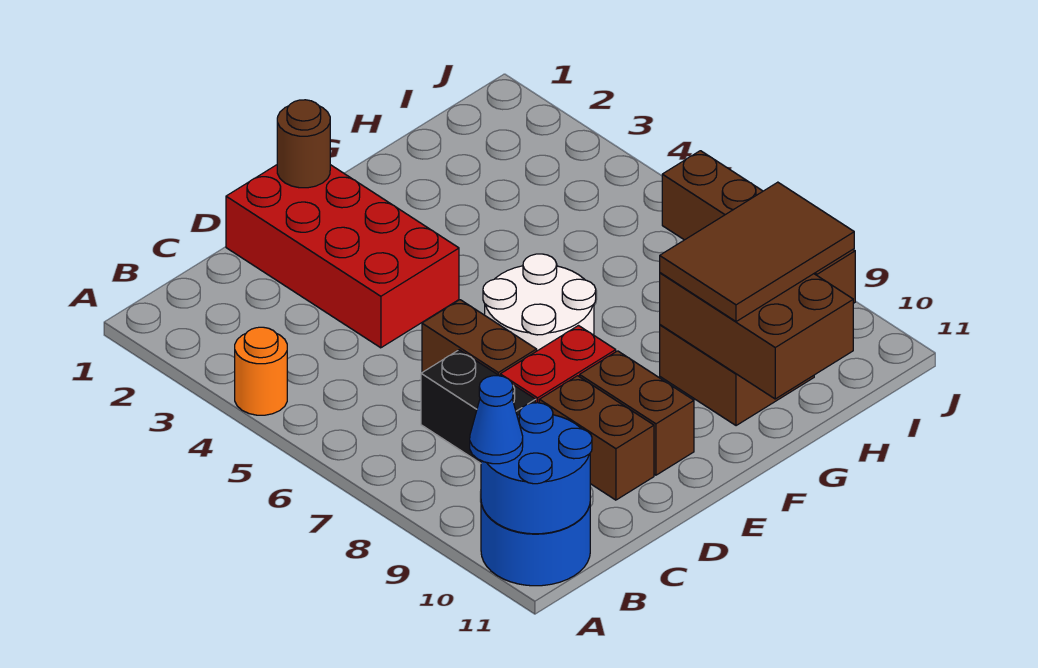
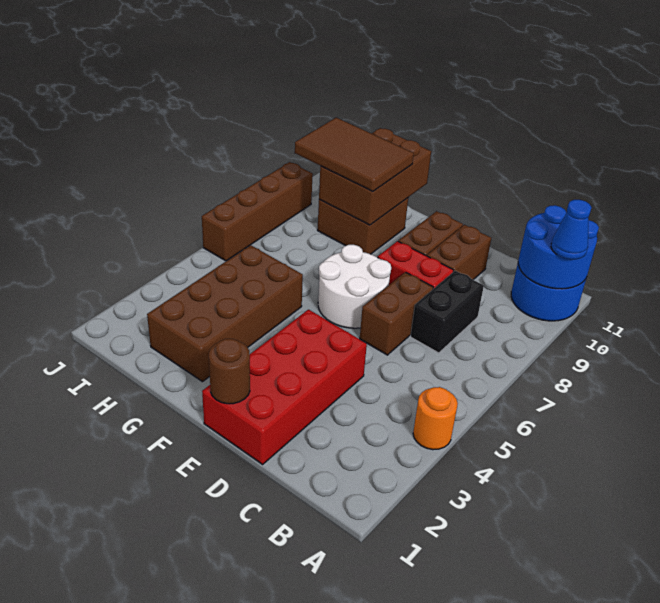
none -> brown brick G2:H5 level 1

